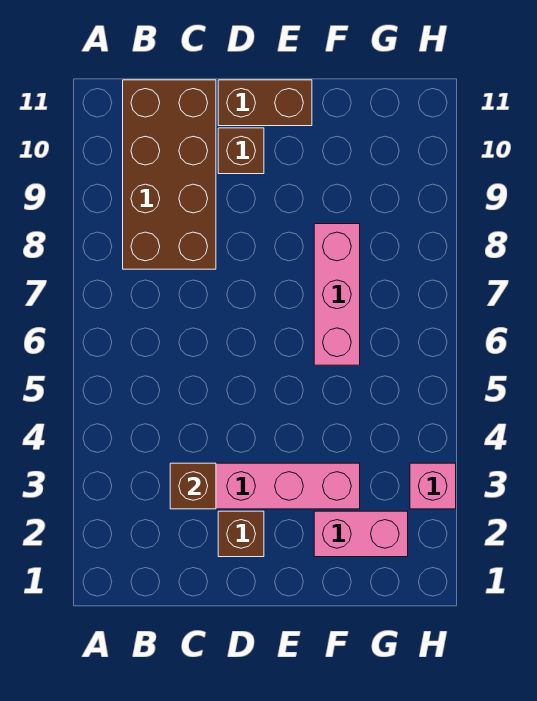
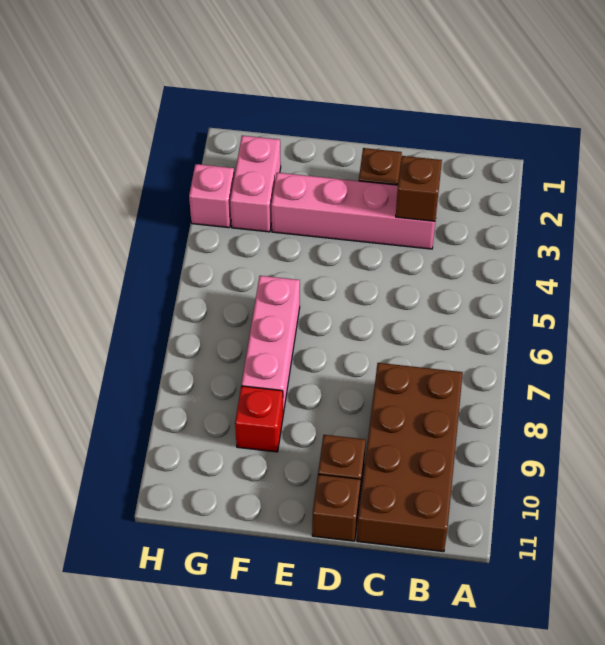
brown brick D11:E11 level 1 -> brown brick D11 level 1
pink brick F2:G2 level 1 -> pink brick G2:G3 level 1
none -> red brick F9 level 1

